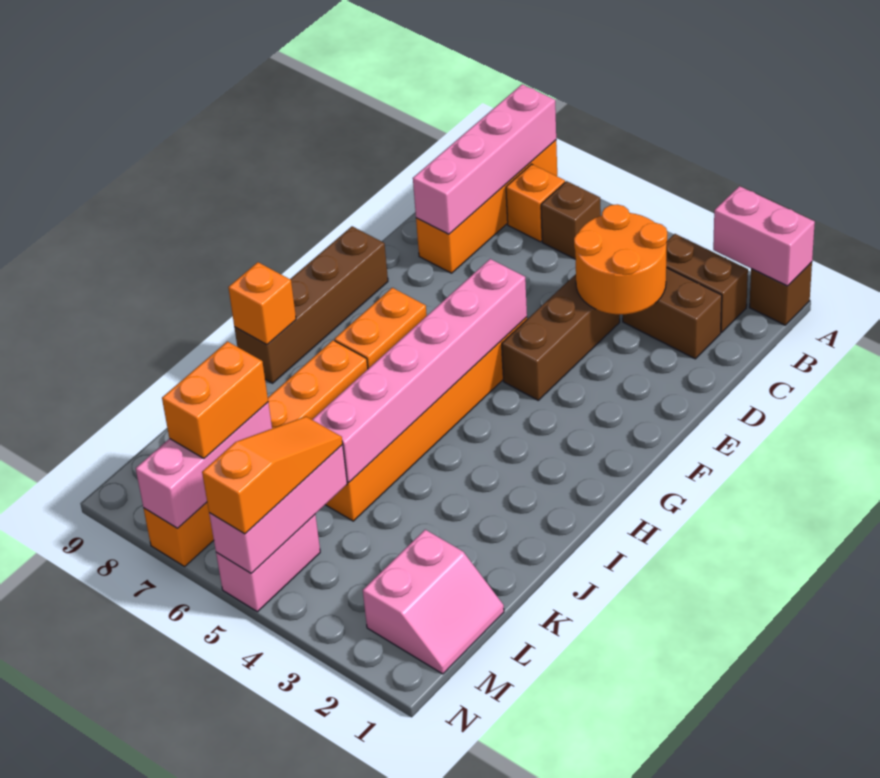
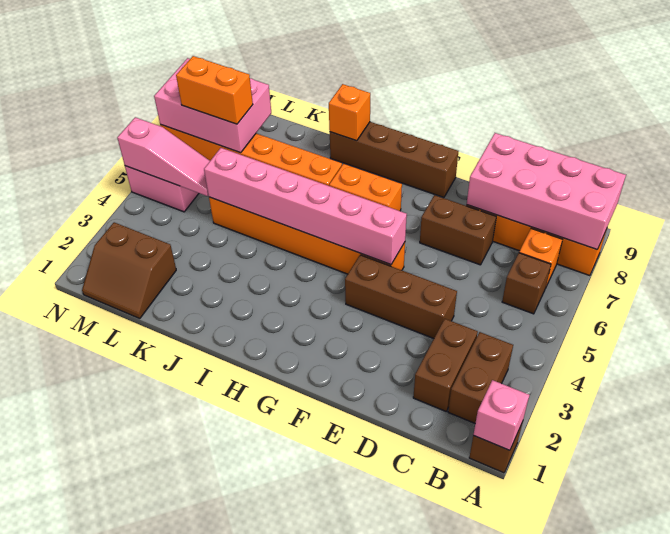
pink brick A1:A2 level 2 -> pink brick A1 level 2
pink brick A8:D8 level 2 -> pink brick A8:D9 level 2
orange round brick C3:D4 level 2 -> none
none -> brown brick D7:E7 level 1
pink slope L1:M2 level 1 top 2 -> brown slope L1:M2 level 1 top 2
pink brick L5:N5 level 2 -> pink slope L5:N5 level 2 top N
orange slope L5:N5 level 3 top N -> none
pink brick L7:N7 level 2 -> pink brick L7:N8 level 2

